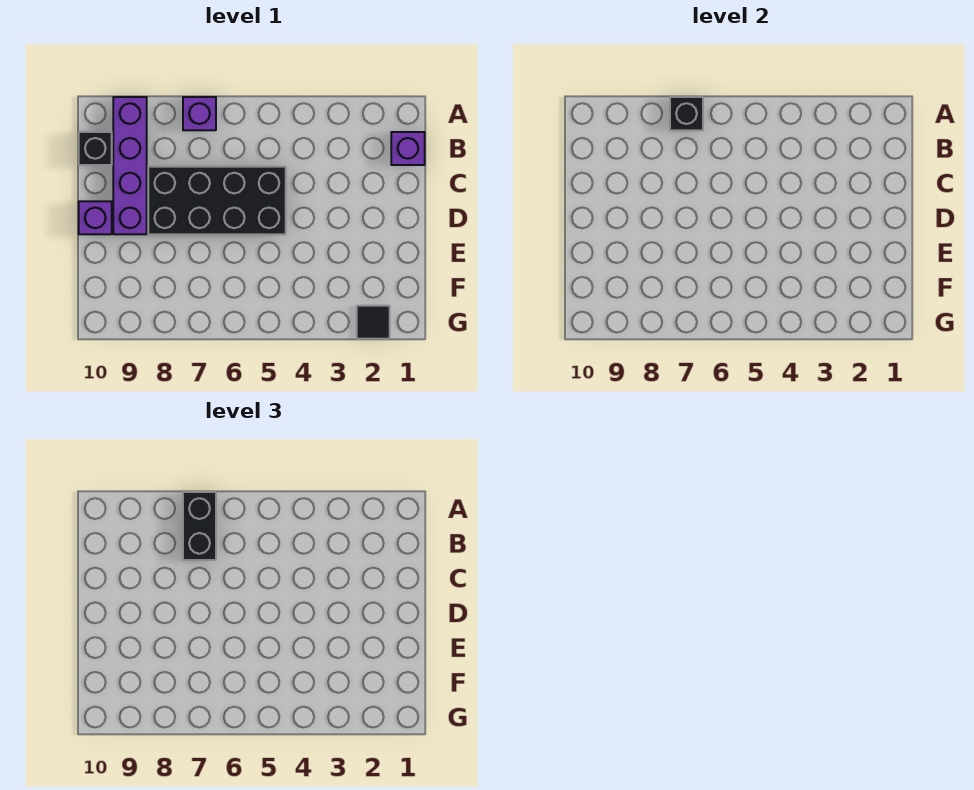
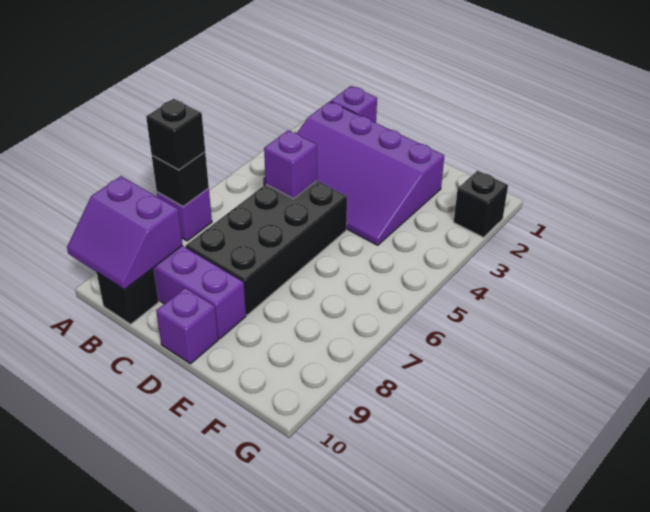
black brick A7:B7 level 3 -> black brick A7 level 3
none -> purple slope A9:B10 level 2 top 9
none -> purple slope B2:E4 level 1 top 2
none -> purple brick C5 level 2
black tile G2 level 1 -> black brick G2 level 1

